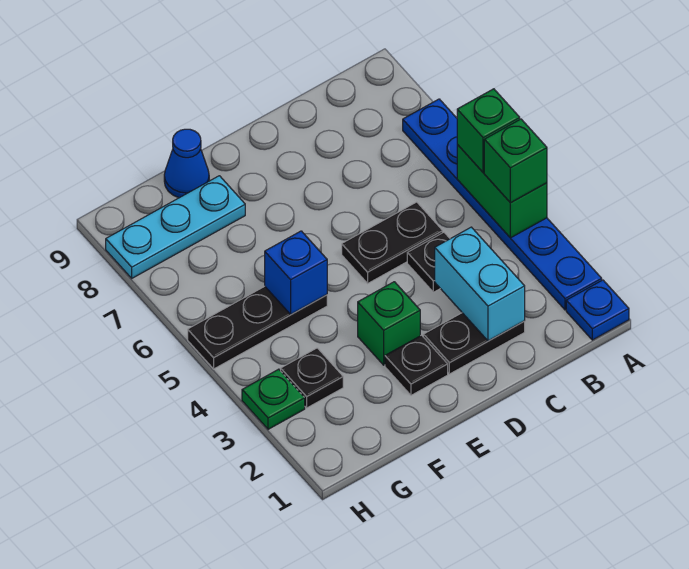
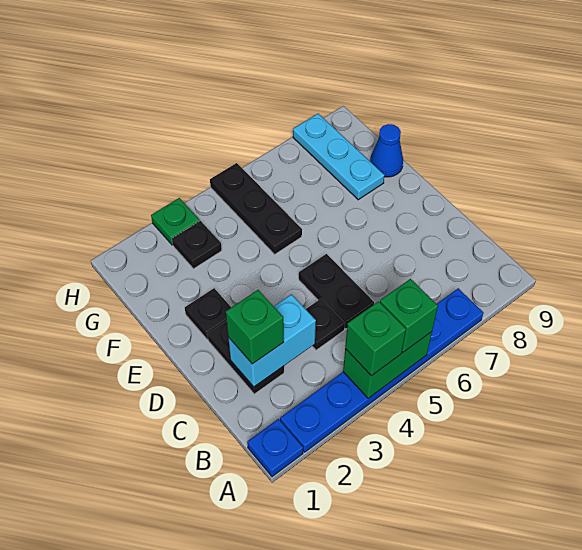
green brick E3 level 1 -> green brick C2 level 3
blue brick F5 level 2 -> none

